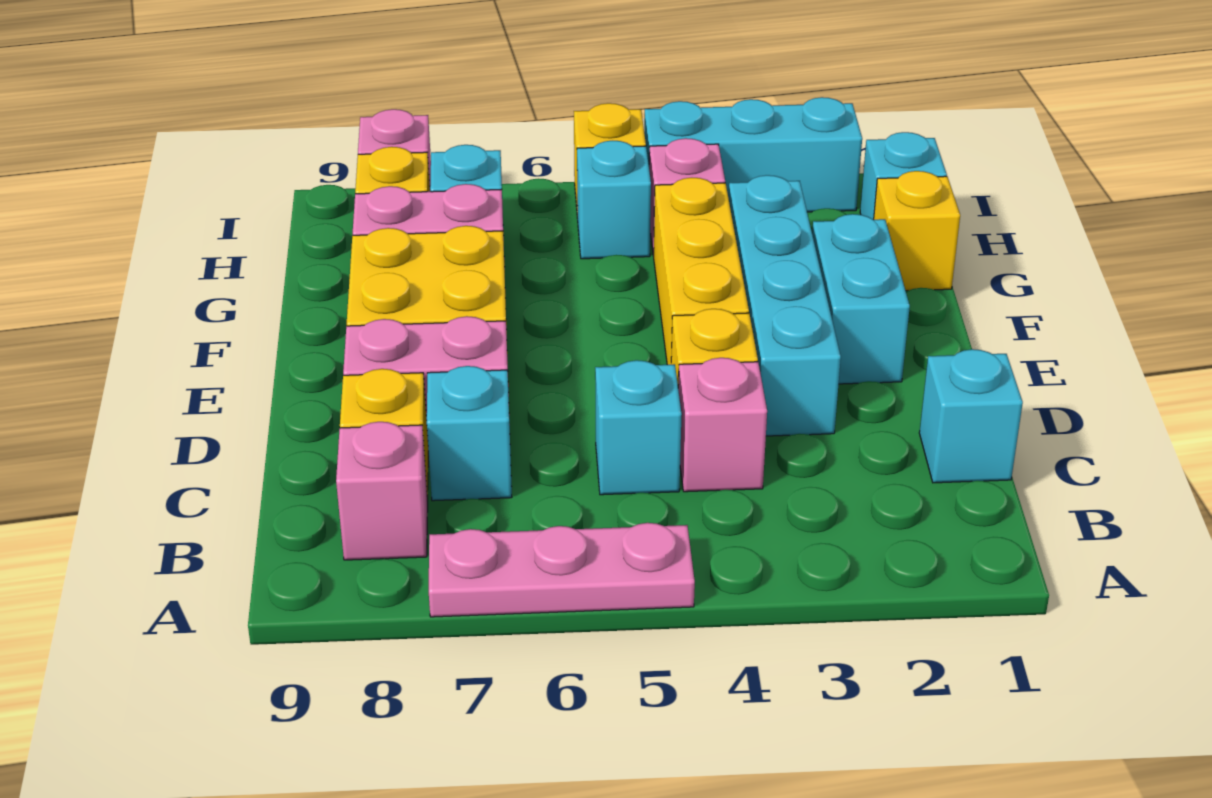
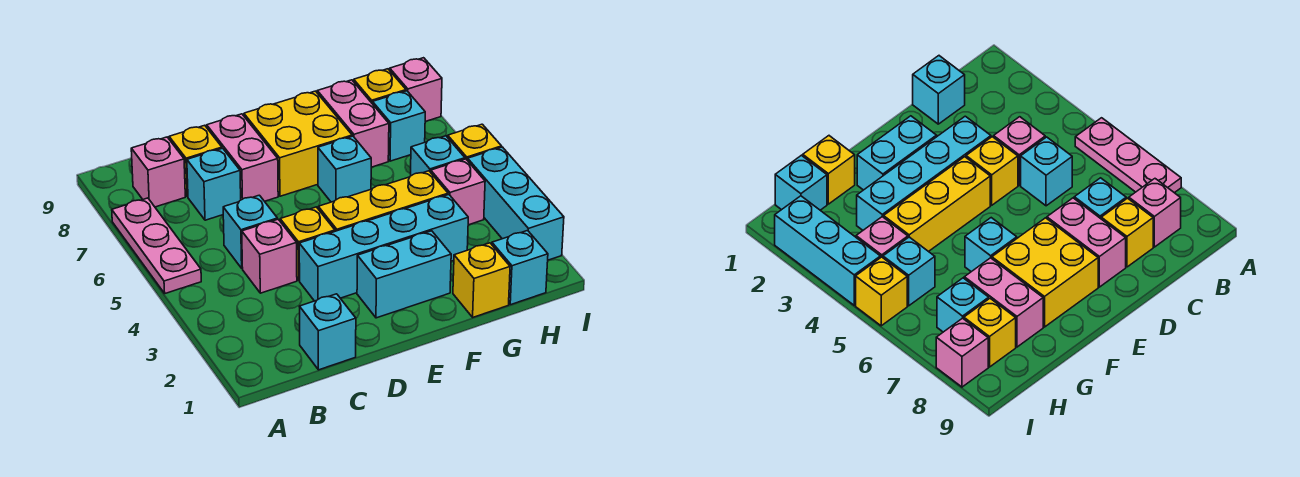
none -> cyan brick F6 level 1

